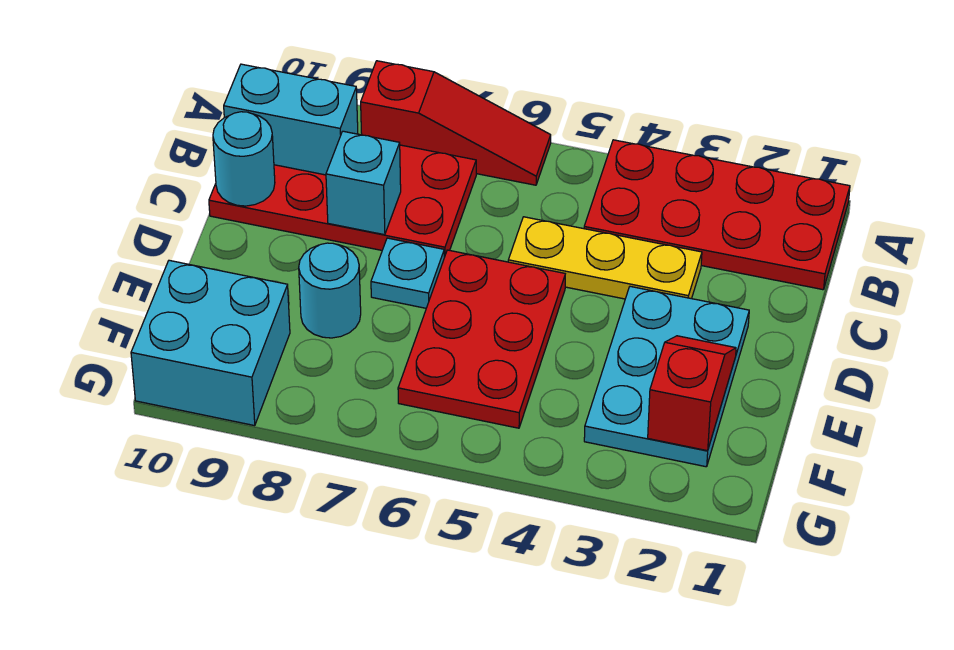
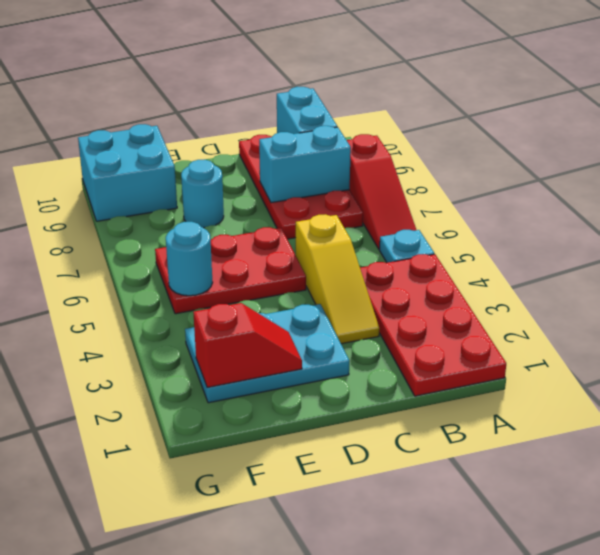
yellow plate C3:C5 level 1 -> yellow slope C3:C5 level 1 top 5
cyan brick C8 level 2 -> cyan brick B8:C8 level 2
cyan round brick C10 level 2 -> cyan round brick F5 level 2
cyan plate D7 level 1 -> cyan plate A5 level 1

